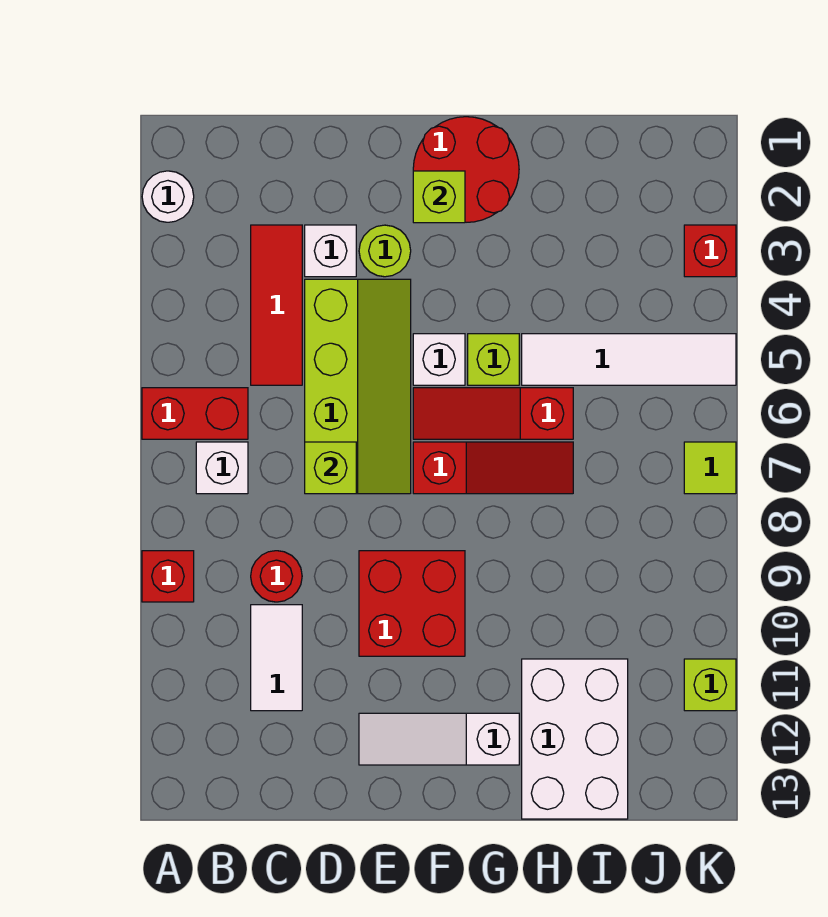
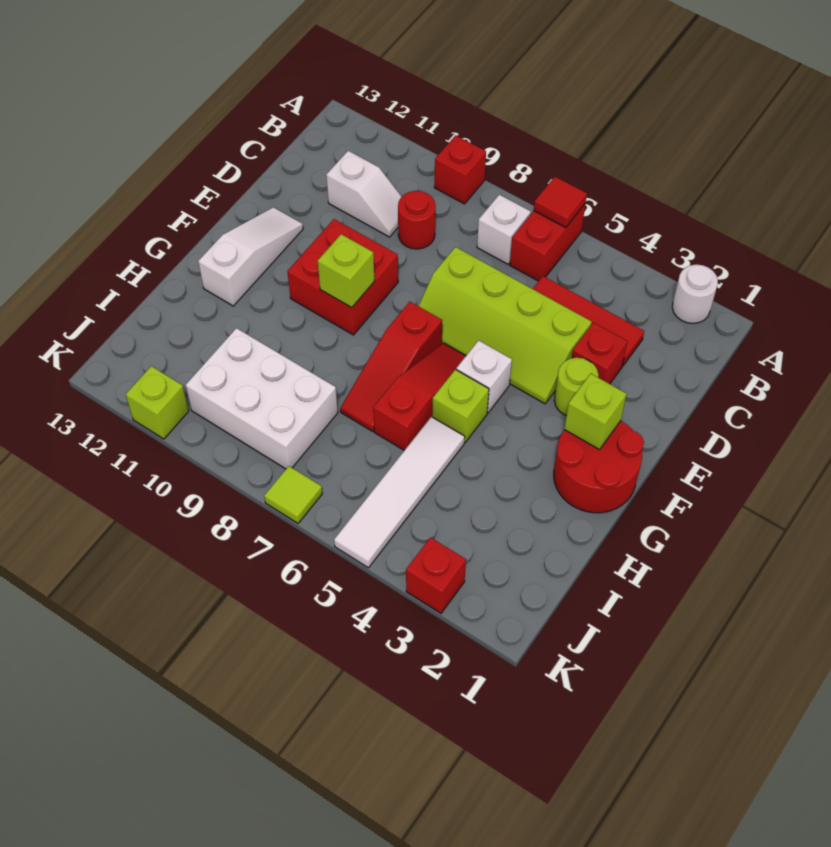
none -> red tile A6 level 2
white tile C10:C11 level 1 -> white slope C10:C11 level 1 top 11
white brick D3 level 1 -> red brick D3 level 1
lime brick D7 level 2 -> lime brick F9 level 2
white brick H11:I13 level 1 -> white brick I8:J10 level 1

